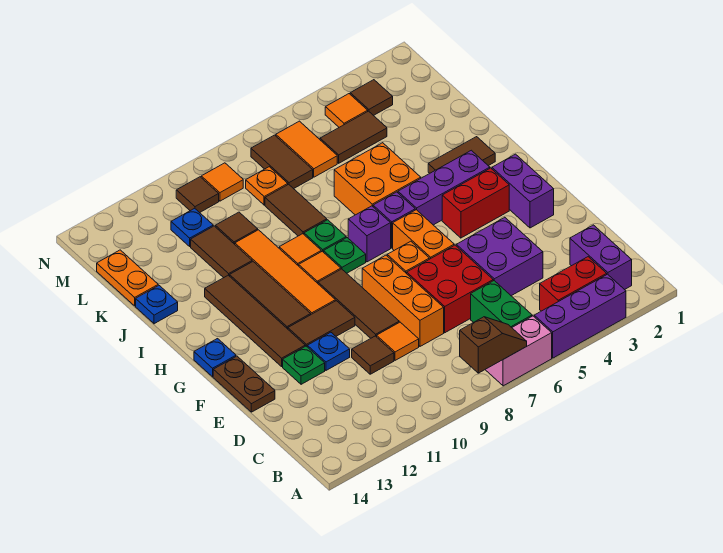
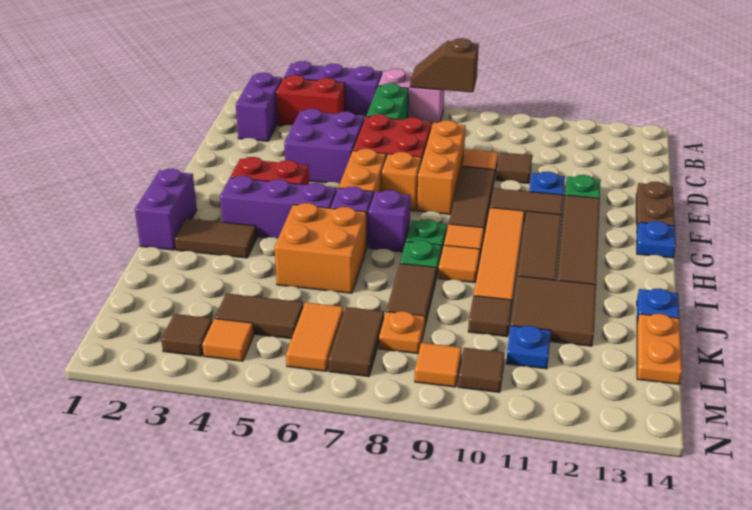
purple brick F2:G2 level 1 -> purple brick H1:I1 level 1
brown tile J11:K11 level 1 -> brown tile J11:K12 level 1

